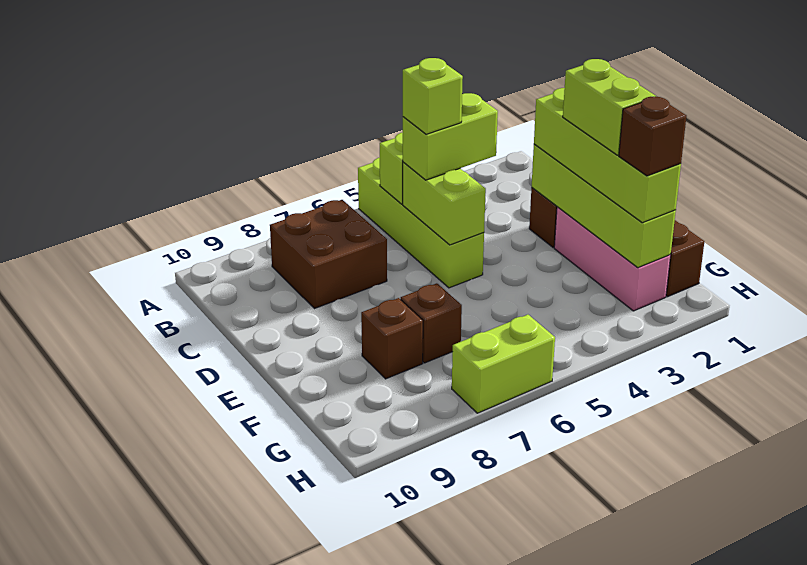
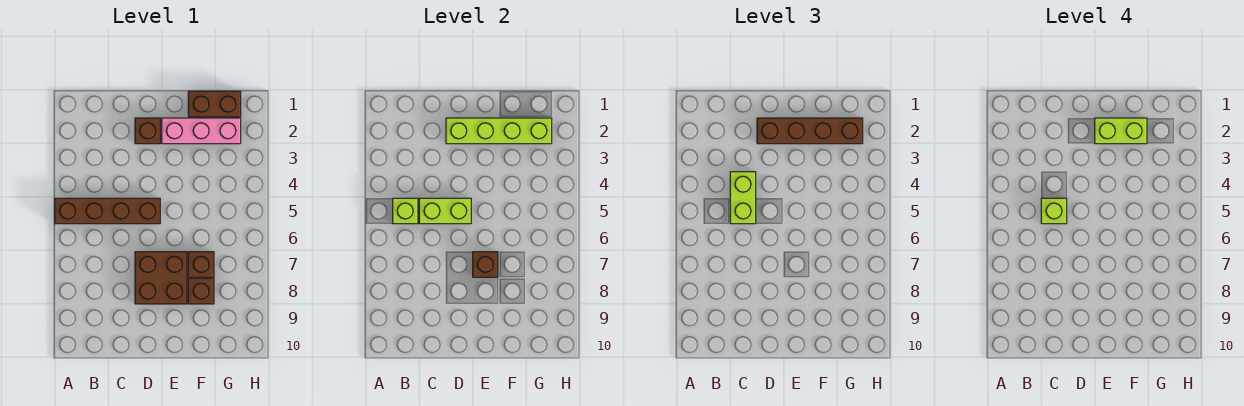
lime brick A5:D5 level 1 -> brown brick A5:D5 level 1
brown brick B7:C8 level 1 -> brown brick D7:E8 level 1
lime brick D2:G2 level 3 -> brown brick D2:G2 level 3
brown brick G2 level 4 -> brown brick E7 level 2
lime brick H6:H7 level 1 -> none

